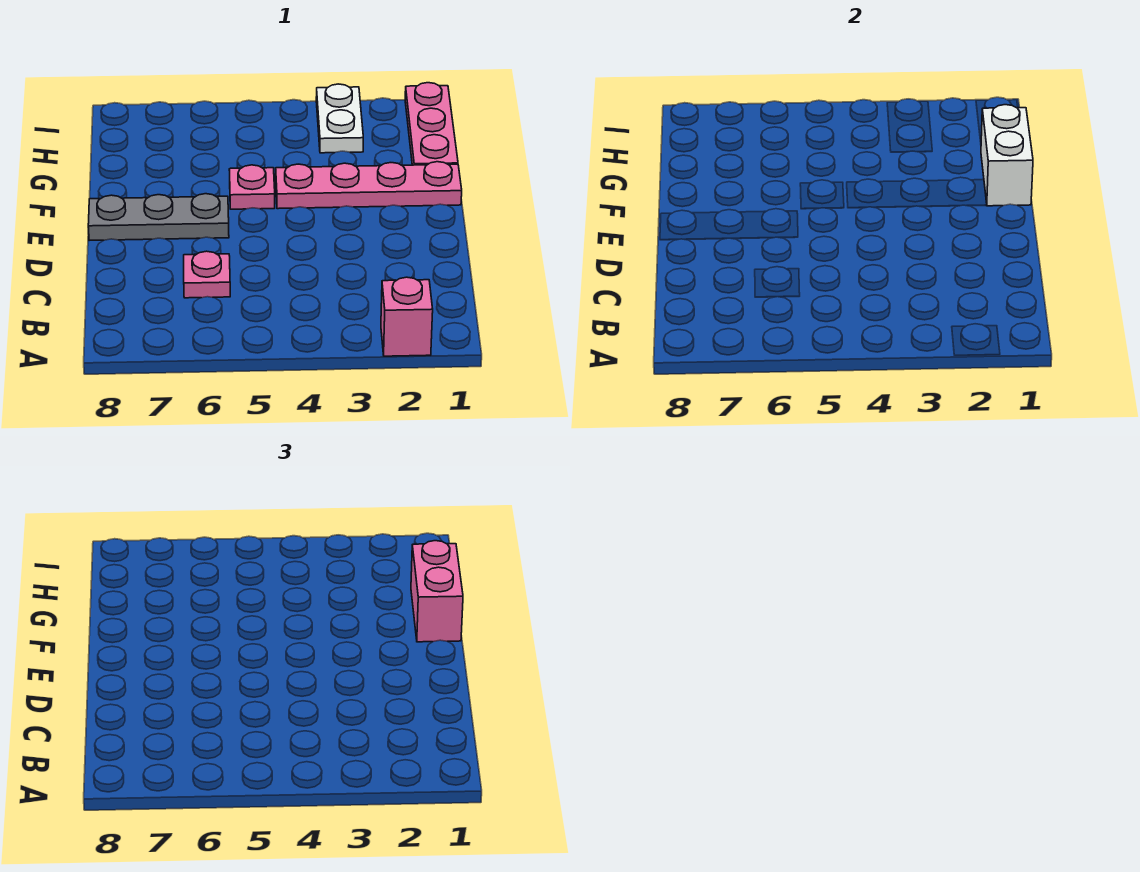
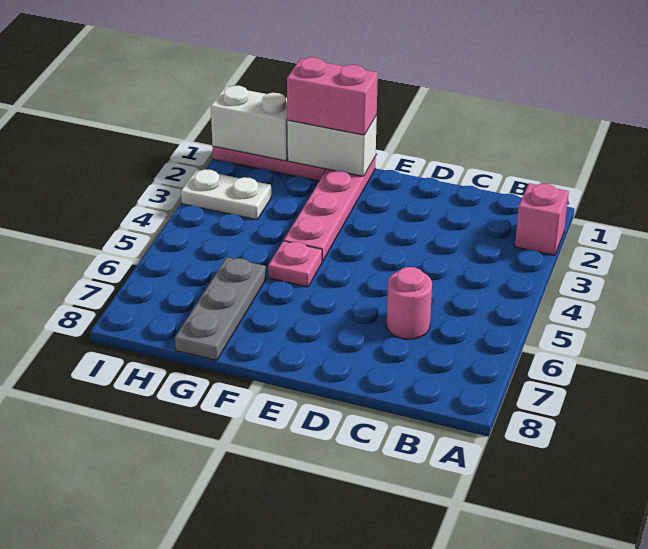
pink plate C6 level 1 -> pink round brick C6 level 1
grey plate E6:E8 level 1 -> grey plate G6:G8 level 1
none -> white brick H1:I1 level 2

